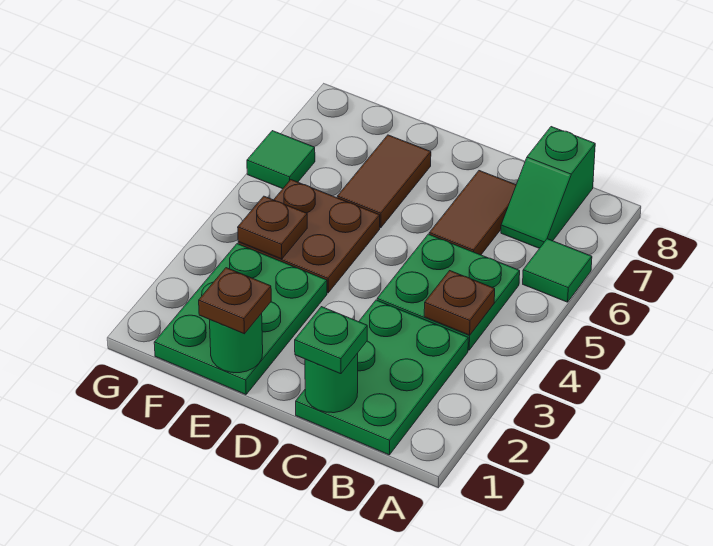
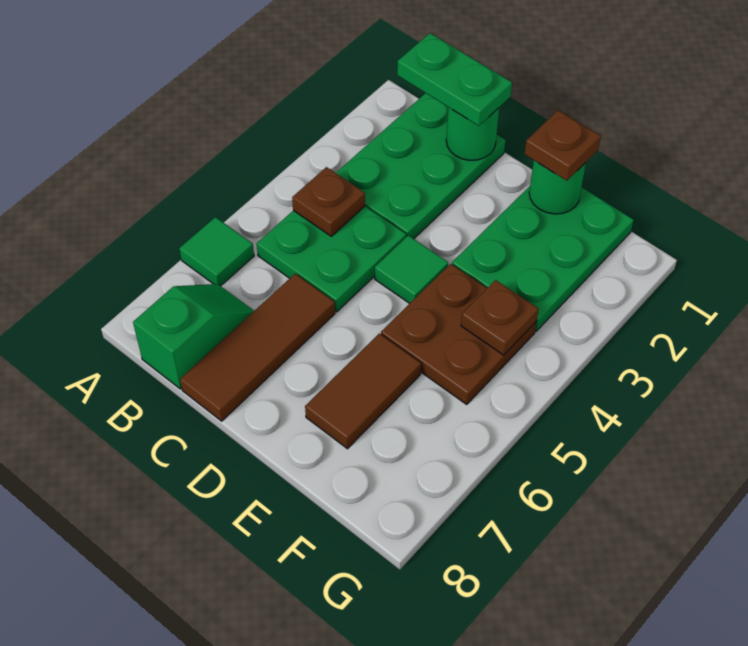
green plate C1 level 3 -> green plate B1:C1 level 3
brown tile C6:C7 level 1 -> brown tile C6:C8 level 1
green tile G6 level 1 -> green tile D4 level 1

